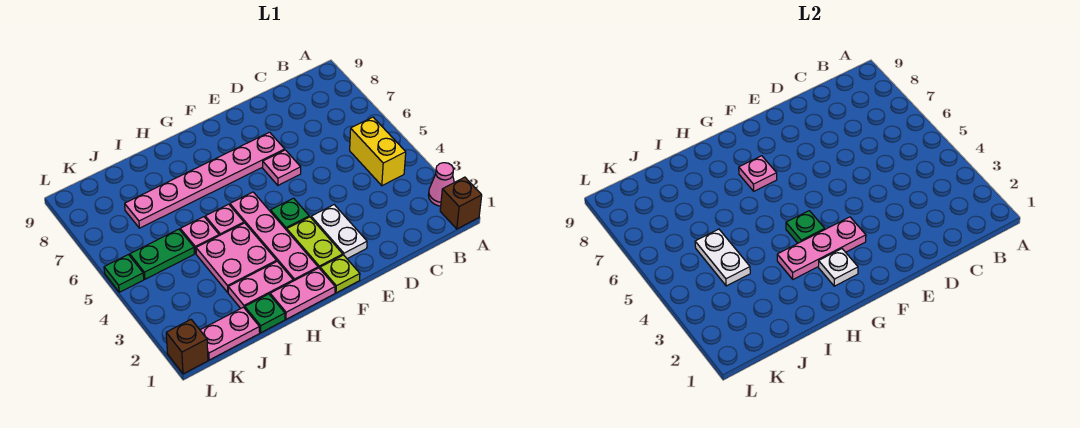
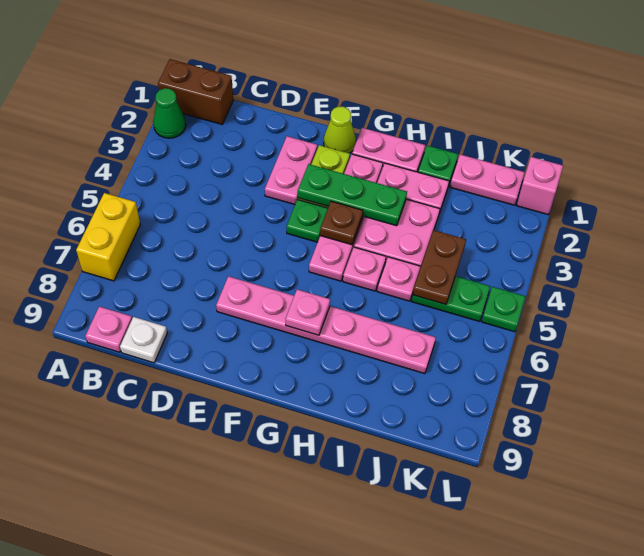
brown brick A1 level 1 -> brown brick A1:B1 level 1
pink cone A2 level 1 -> green cone A2 level 1
yellow brick B4:B5 level 1 -> yellow brick A6:A7 level 1
white plate E2:E3 level 1 -> pink plate E2:E3 level 1
pink plate E6 level 1 -> pink plate B9 level 1
lime plate F1 level 1 -> lime cone F1 level 1
pink plate F3:H3 level 2 -> green plate F3:H3 level 2
white plate G2 level 2 -> white plate C9 level 1
green plate G4 level 2 -> brown plate G4 level 2
white plate J4:J5 level 2 -> brown plate J4:J5 level 2
brown brick L1 level 1 -> pink brick L1 level 1

